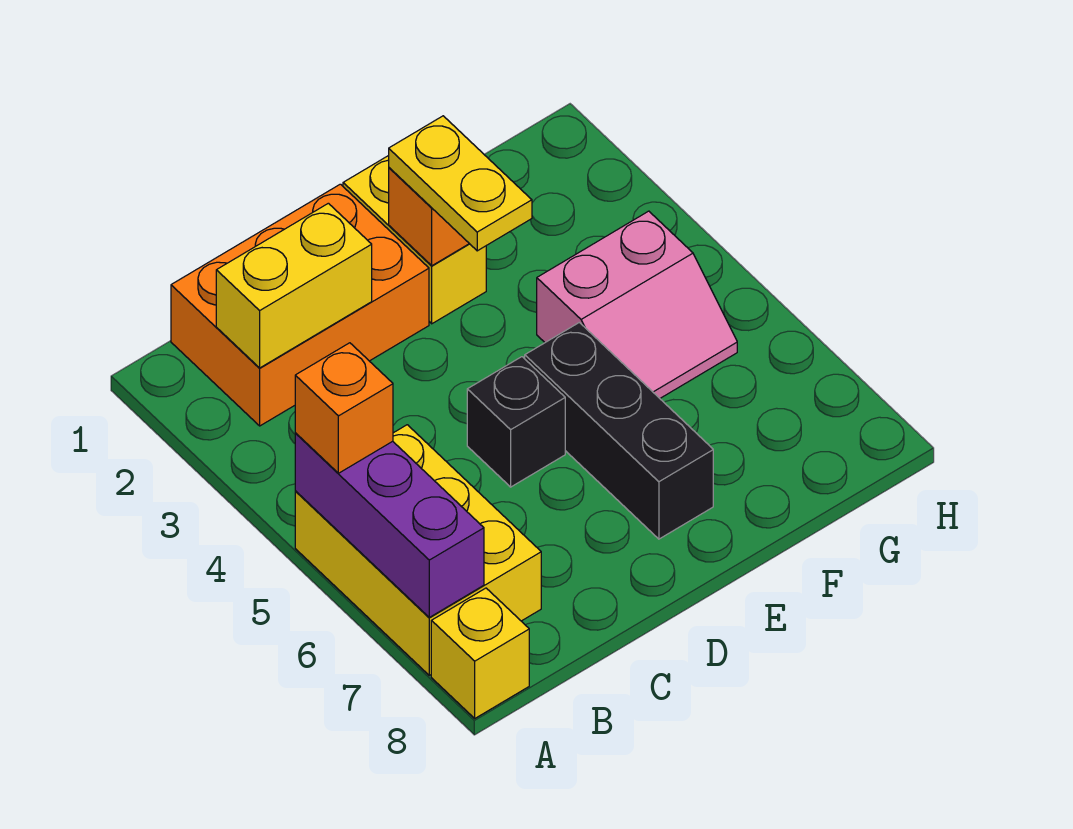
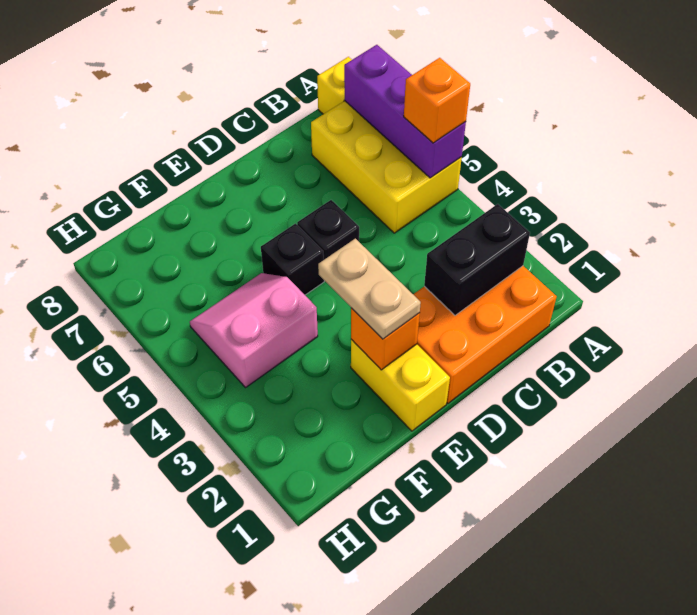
yellow brick B2:C2 level 2 -> black brick B2:C2 level 2
yellow plate E2:E3 level 3 -> tan plate E2:E3 level 3
black brick E5:E7 level 1 -> black brick E5 level 1

